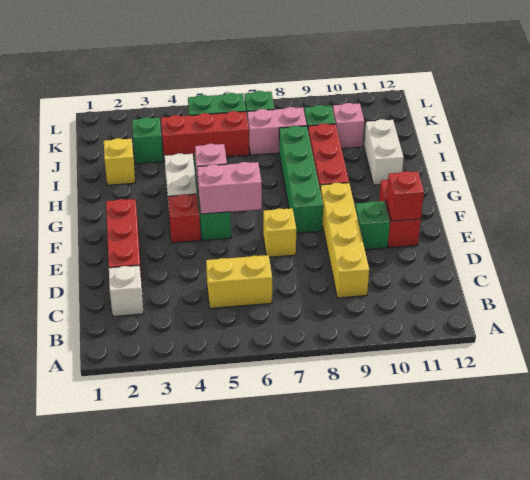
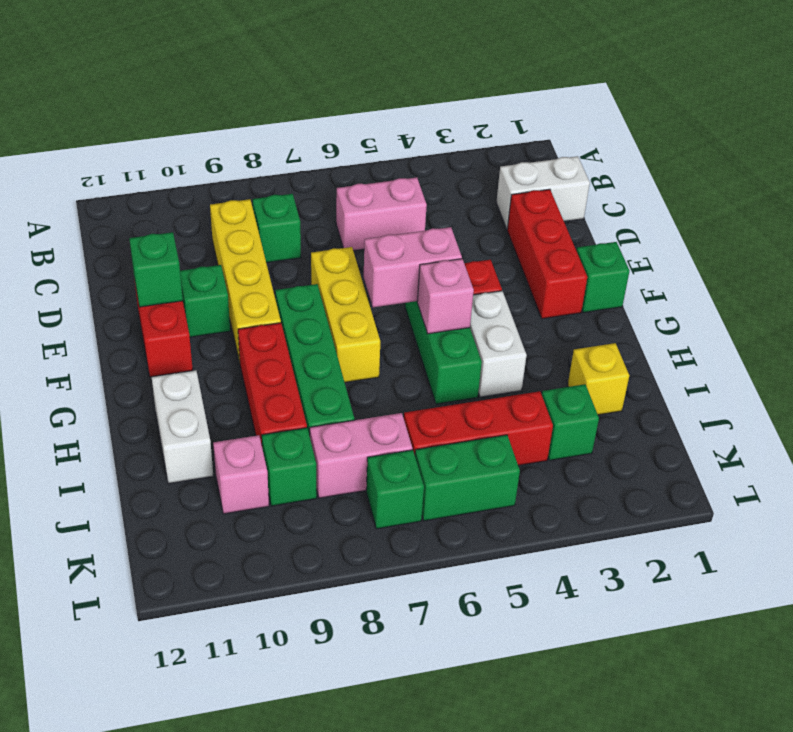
white brick C2 level 1 -> white brick C1:C2 level 1
yellow brick C5:C6 level 1 -> pink brick C5:C6 level 1
none -> green brick C8 level 1
yellow brick E7 level 1 -> yellow brick E7:G7 level 1
red brick E11 level 2 -> green brick E11 level 2
none -> green brick F1 level 1

